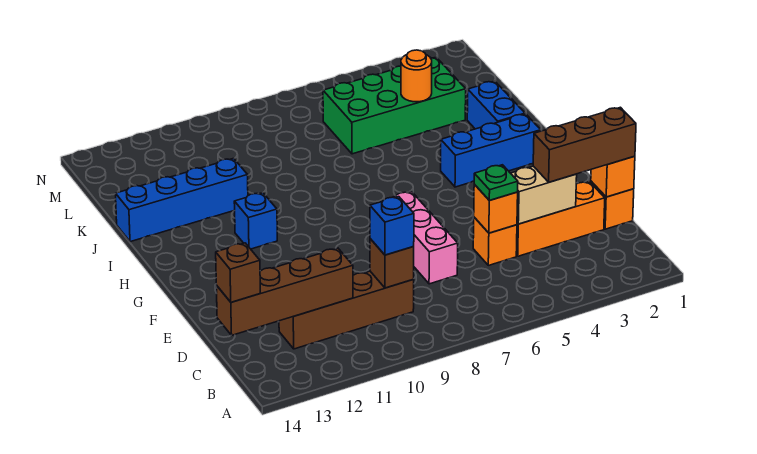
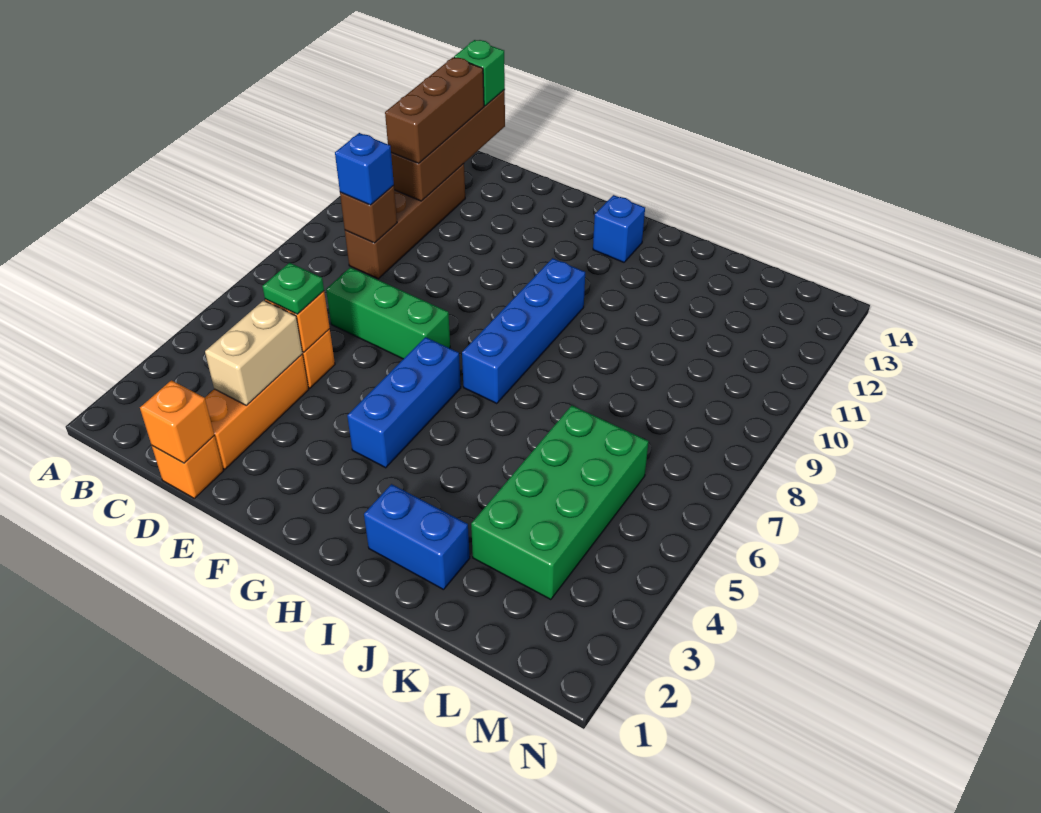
brown brick C14 level 3 -> green brick C14 level 3
brown brick D1:D3 level 3 -> brown brick C11:C13 level 3
pink brick D7:F7 level 1 -> green brick D7:F7 level 1
blue brick H2:H4 level 1 -> blue brick G4:G6 level 1
blue brick H11 level 1 -> blue brick H13 level 1
blue brick J11:J14 level 1 -> blue brick H7:H10 level 1
orange round brick K4 level 2 -> none

